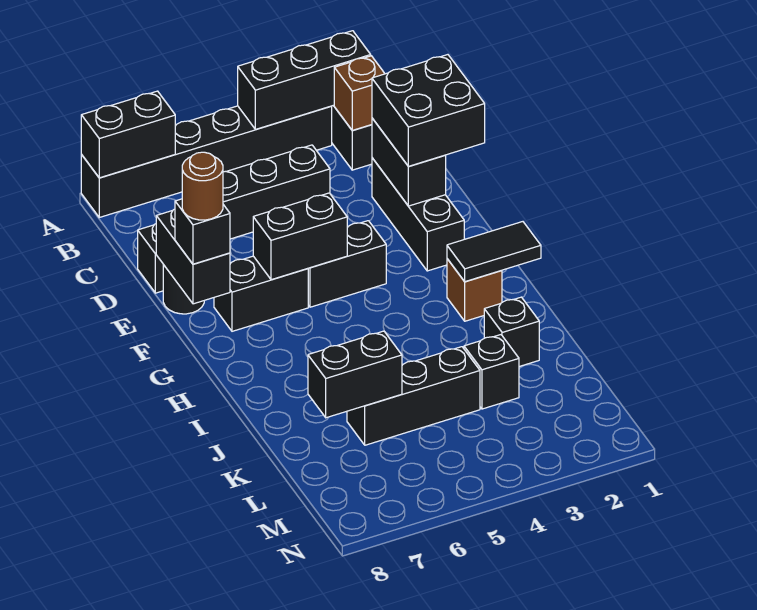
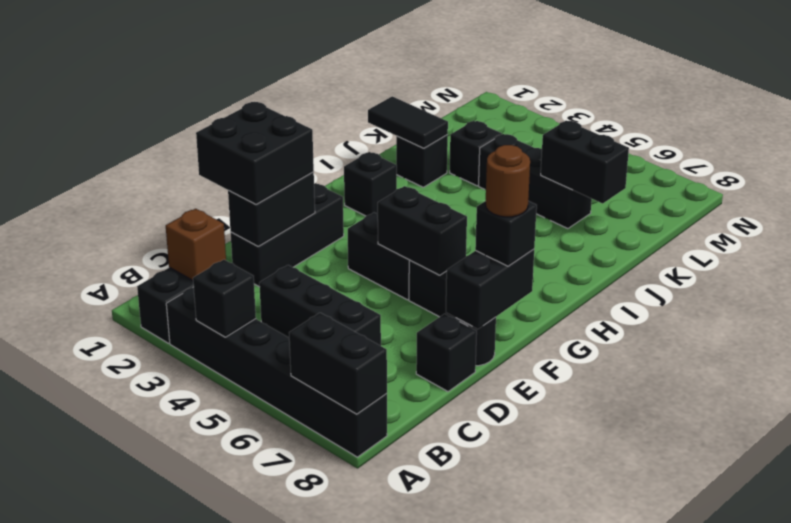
black brick A2:A4 level 2 -> black brick A4 level 2
black tile H1:H2 level 2 -> black tile J1:J2 level 2
brown brick H2 level 1 -> black brick H2 level 1

